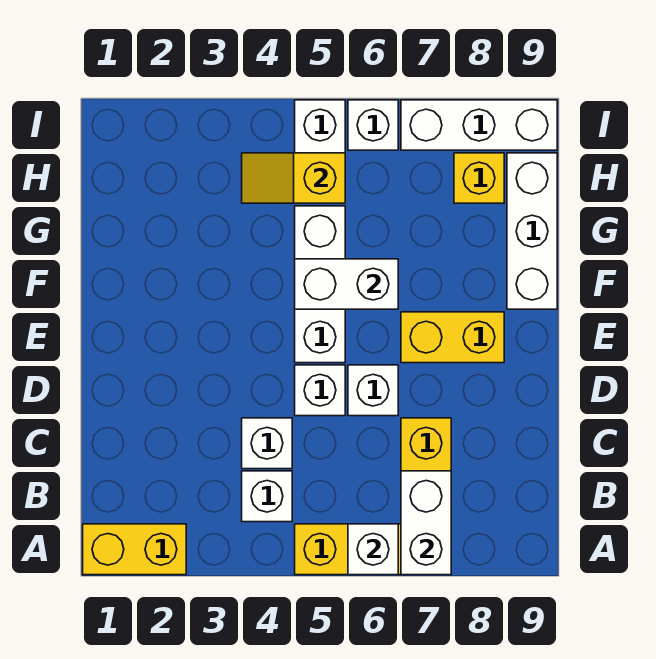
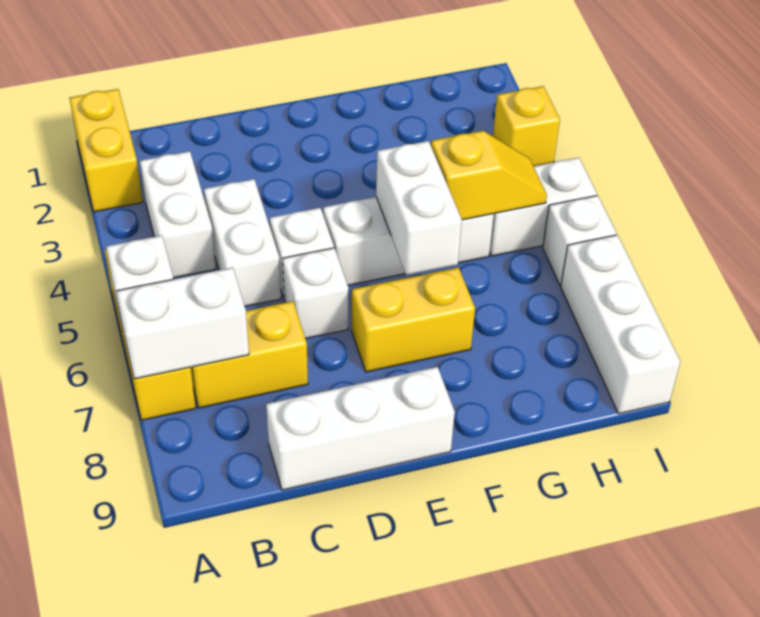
white brick B4 level 1 -> white brick B3:B4 level 1
white brick C4 level 1 -> white brick C4:C5 level 1
yellow brick E7:E8 level 1 -> yellow brick E7:F7 level 1
white brick F9:H9 level 1 -> white brick C9:E9 level 1
yellow slope H4:H5 level 2 top 5 -> yellow slope G5:H5 level 2 top G
yellow brick H8 level 1 -> yellow brick I3 level 1

